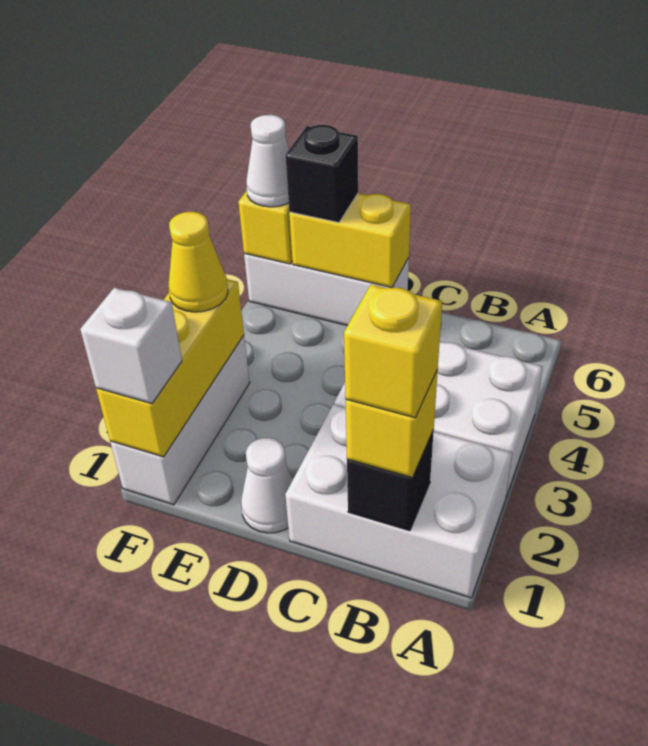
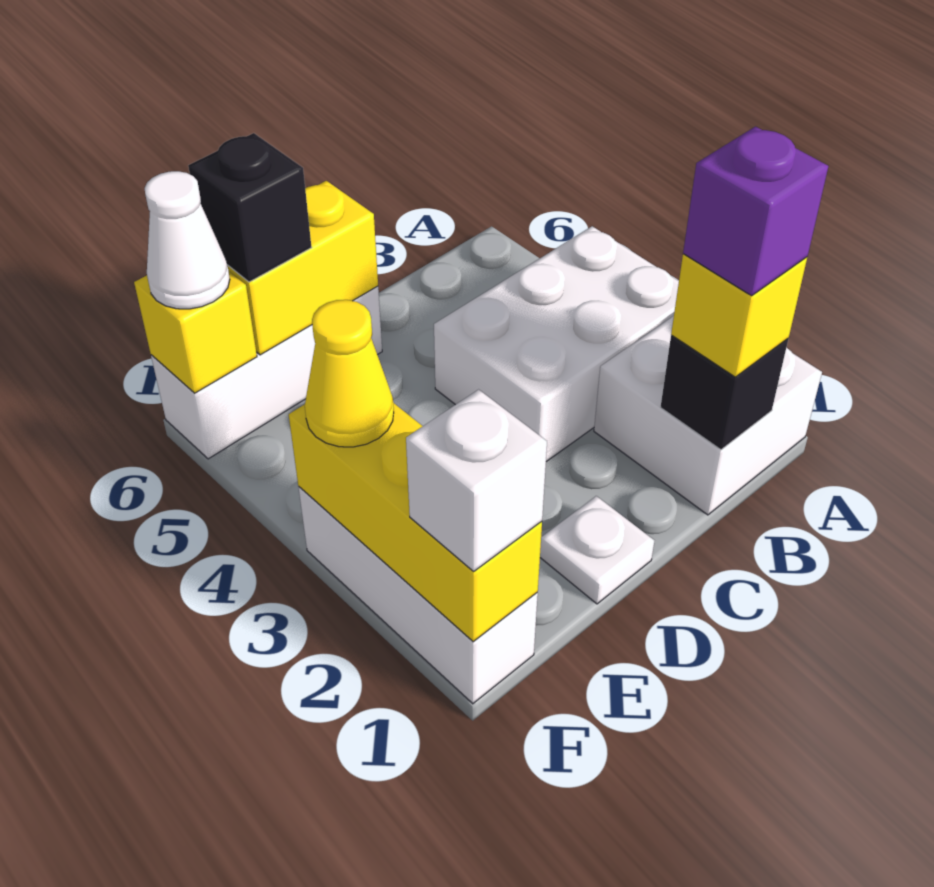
white brick A1:C2 level 1 -> white brick A1:B2 level 1
yellow brick B1 level 4 -> purple brick B1 level 4
white cone D1 level 1 -> white plate D1 level 1

